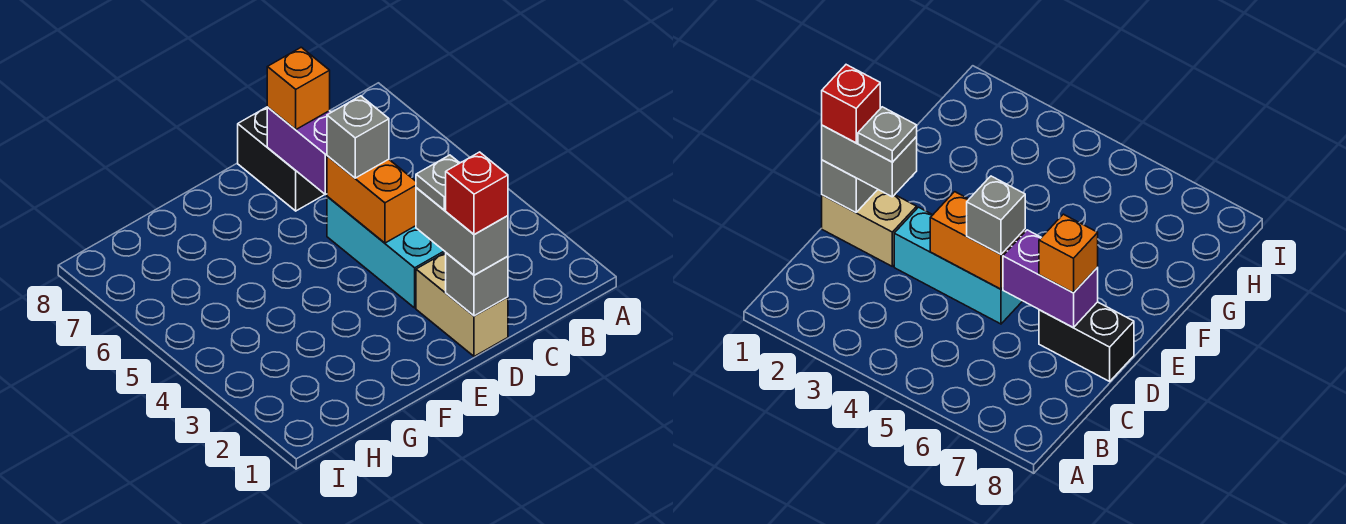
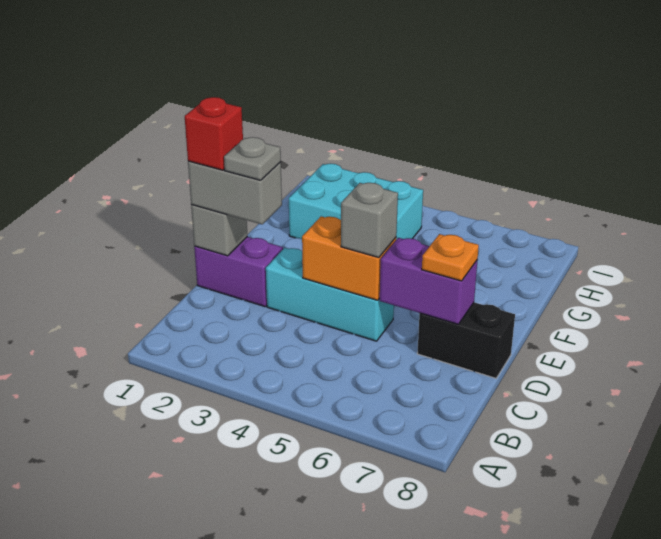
tan brick D1:D2 level 1 -> purple brick D1:D2 level 1
orange brick D7 level 3 -> orange plate D7 level 3
none -> cyan brick G2:H4 level 1

